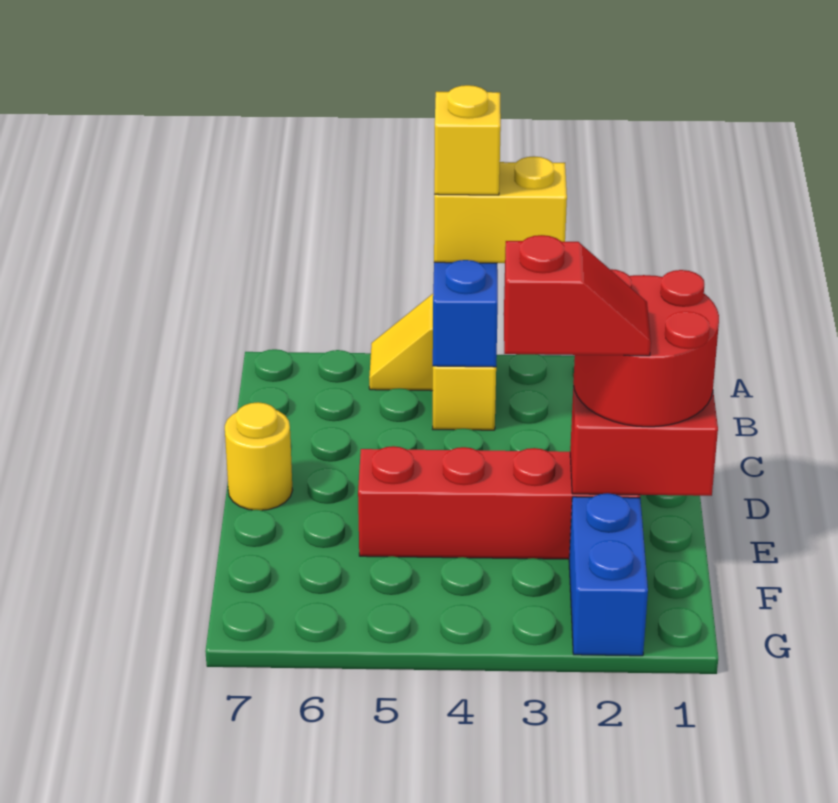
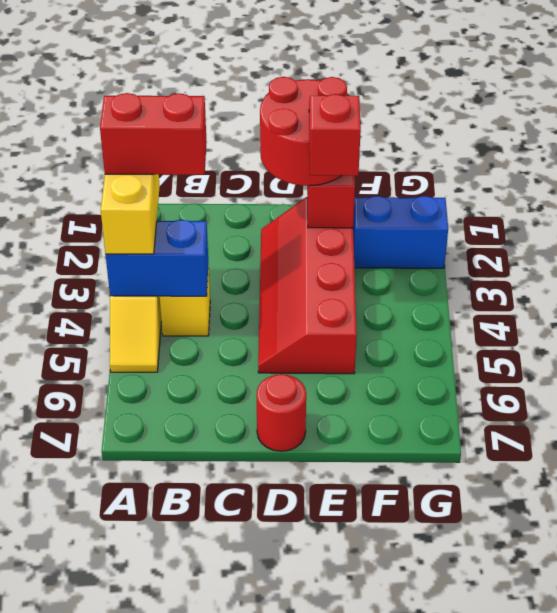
none -> red brick A3:B3 level 4
yellow brick A4 level 4 -> none
yellow round brick D7 level 1 -> red round brick D7 level 1

